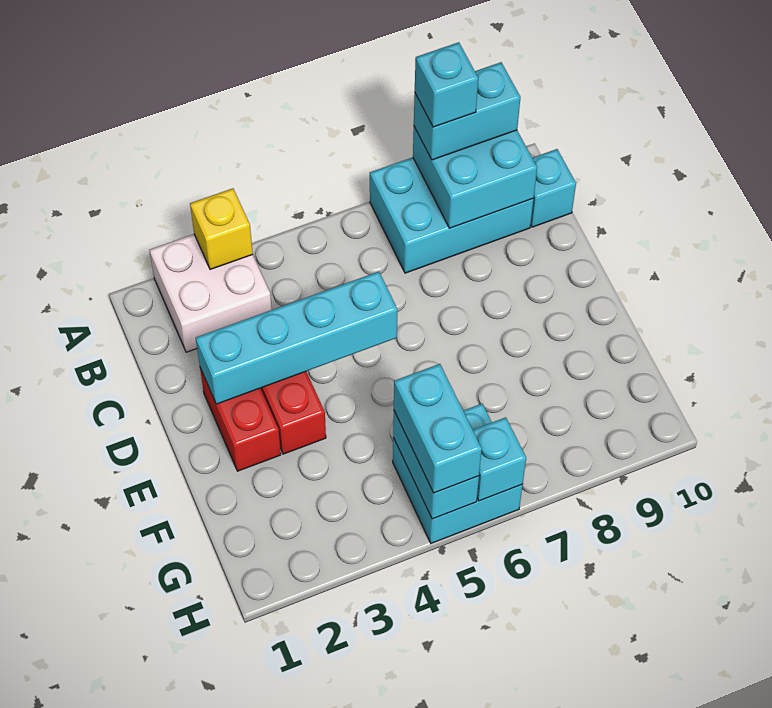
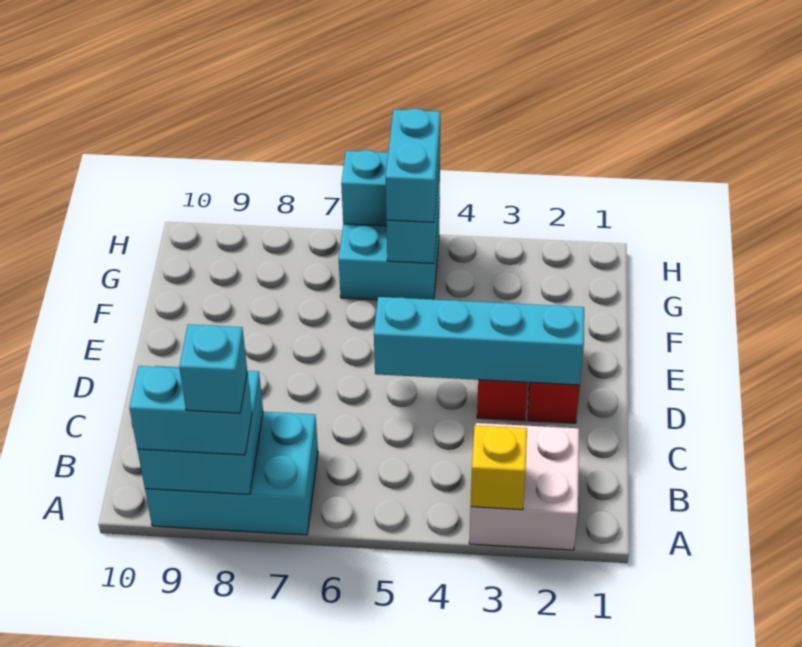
cyan brick B10 level 1 -> none

